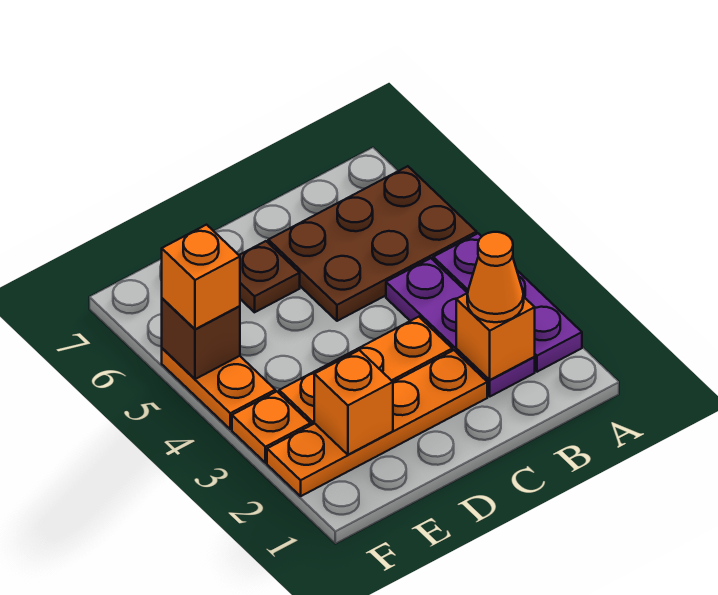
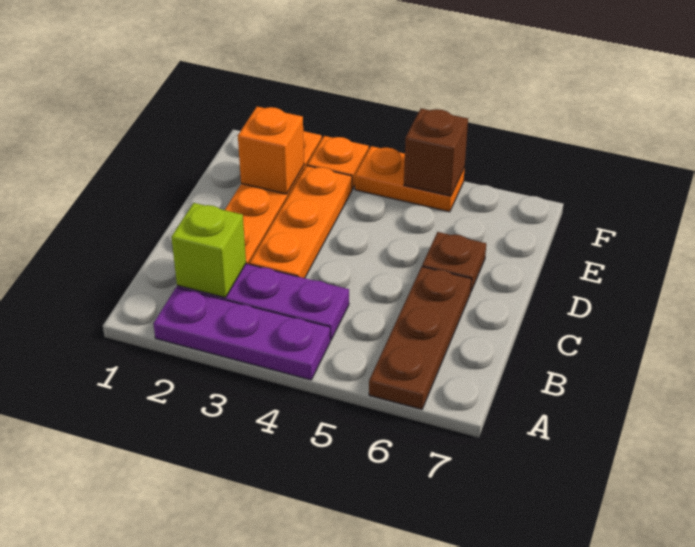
brown plate A5:C6 level 1 -> brown plate A6:C6 level 1
orange brick B2 level 2 -> lime brick B2 level 2
orange cone B2 level 3 -> none
orange brick F5 level 3 -> none

